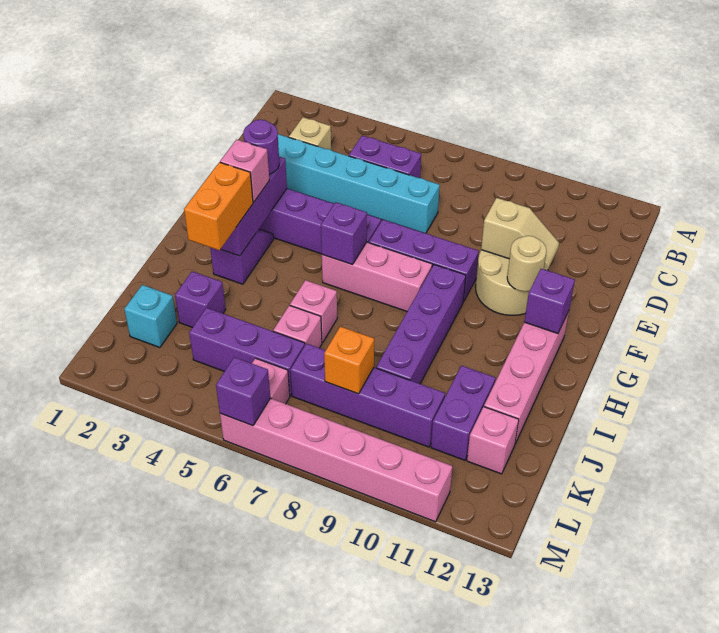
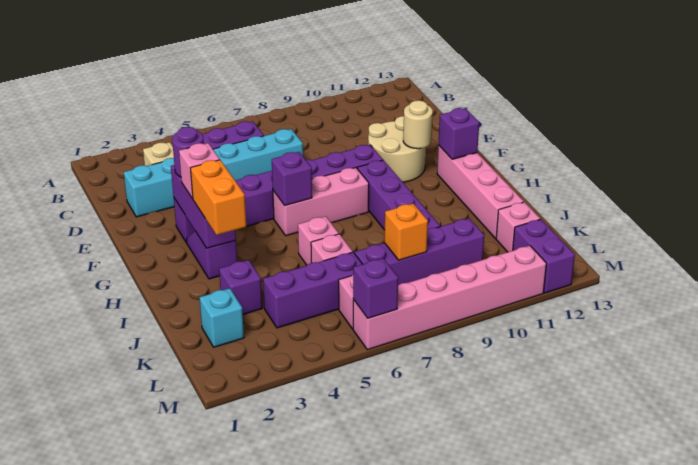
tan slope E10:E11 level 2 top 10 -> none
purple brick J11:K11 level 1 -> purple brick L12:M12 level 1

